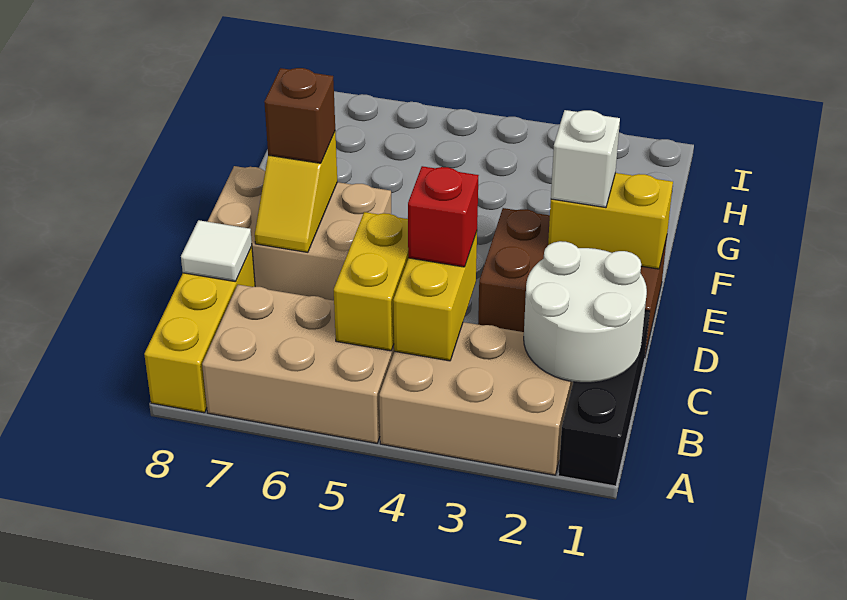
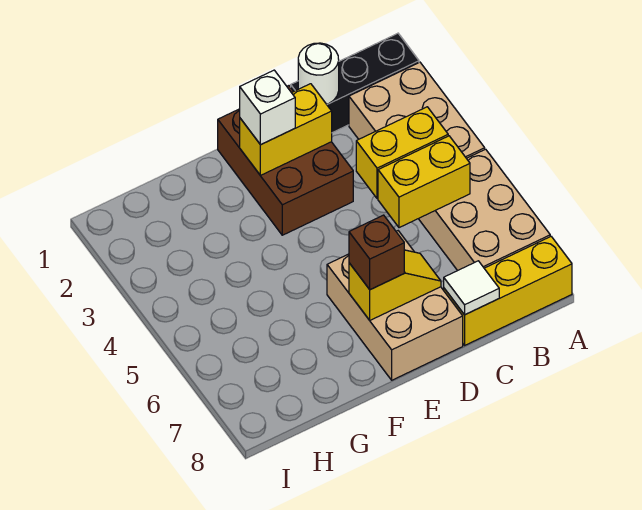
white round brick B1:C2 level 2 -> white round brick C1 level 2
red brick C4 level 3 -> none
yellow brick E1:E2 level 2 -> yellow brick D2:E2 level 2

